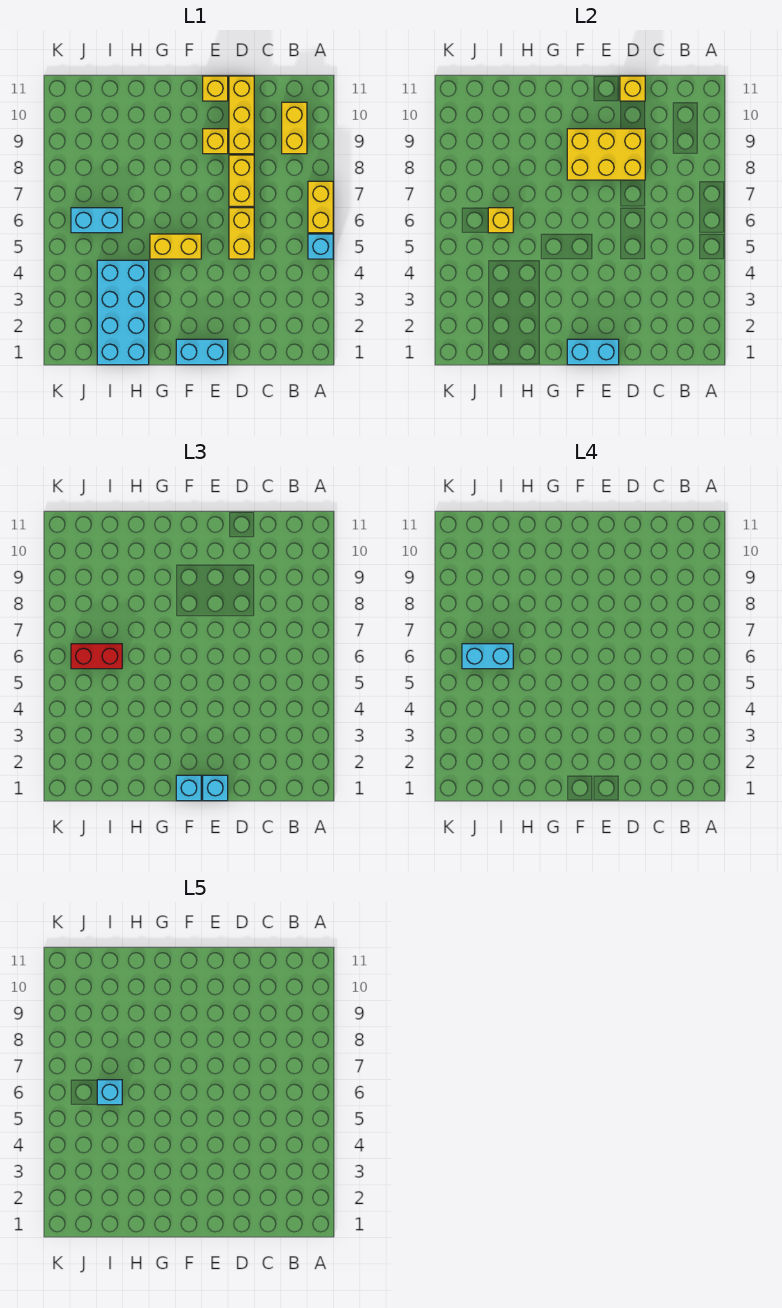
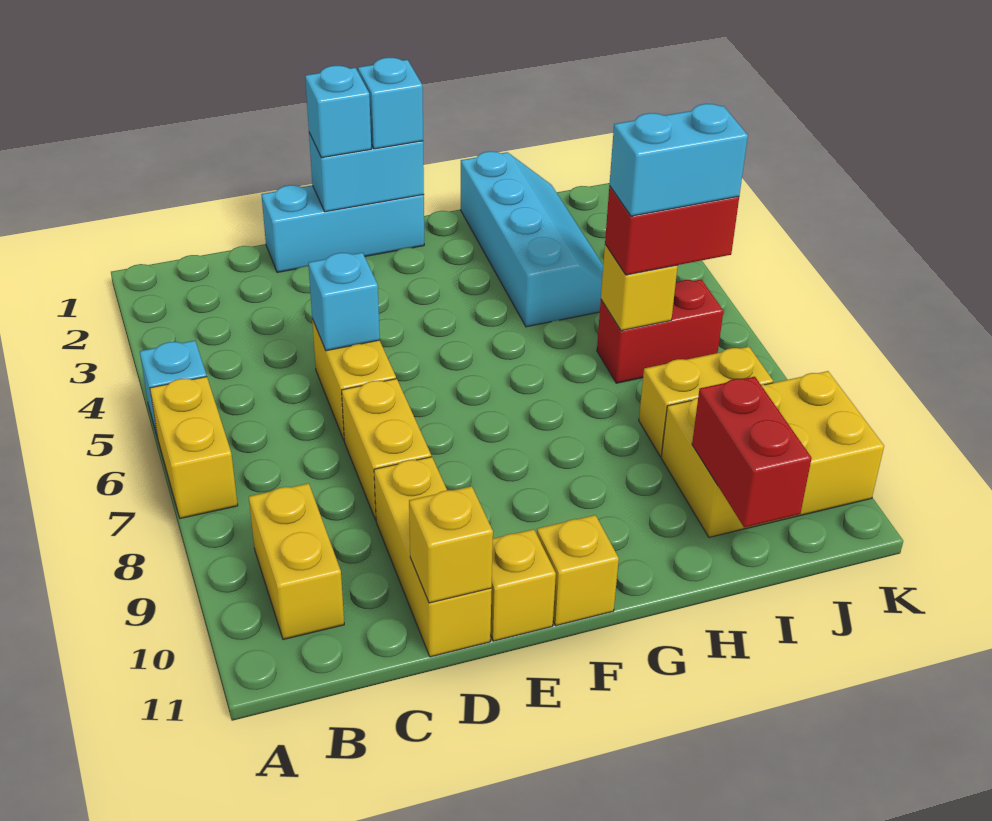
yellow brick D8:F9 level 2 -> yellow brick I9:K10 level 1
cyan brick E1:F1 level 1 -> cyan brick D1:F1 level 1
yellow brick E9 level 1 -> yellow brick F11 level 1
yellow brick F5:G5 level 1 -> yellow brick I8:J8 level 1
cyan brick H1:I4 level 1 -> cyan slope H1:I4 level 1 top H
cyan brick I6:J6 level 1 -> red brick I6:J6 level 1
cyan brick I6 level 5 -> cyan brick D5 level 2
none -> red brick I10:I11 level 2

